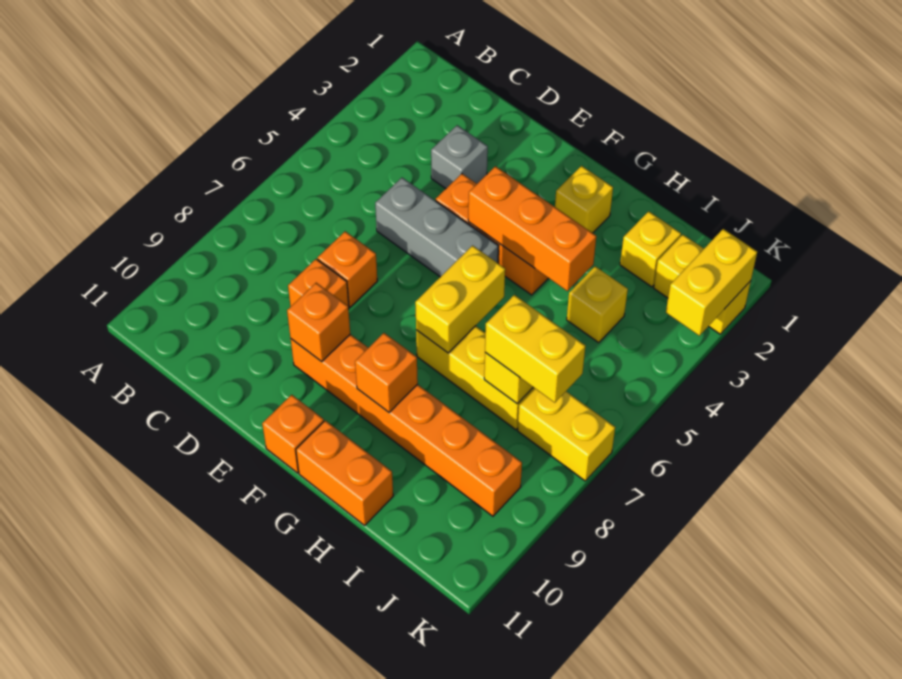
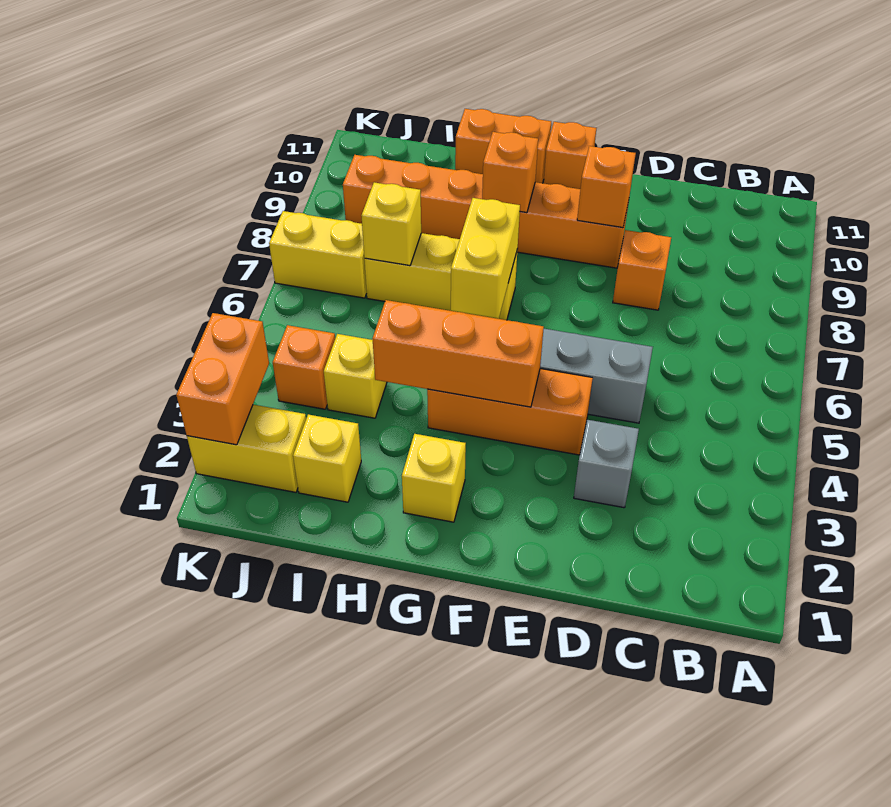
orange brick D7 level 1 -> orange brick J4 level 1
yellow brick I7:J7 level 3 -> none
yellow brick K2:K3 level 2 -> orange brick K2:K3 level 2

